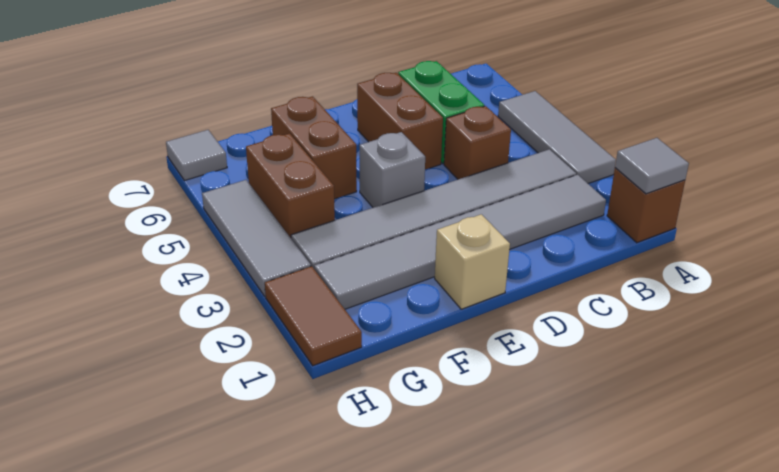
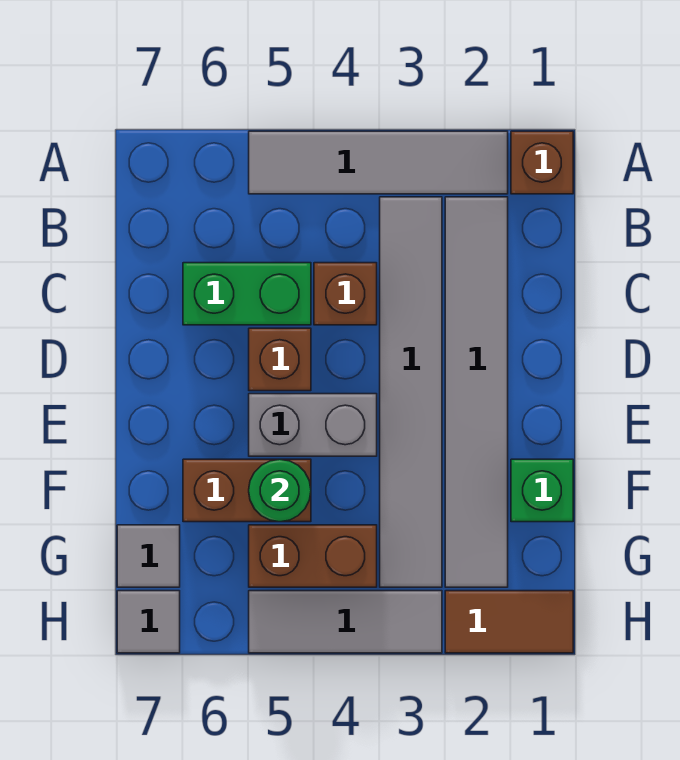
grey tile A1 level 2 -> grey tile G7 level 1
grey tile A3:A5 level 1 -> grey tile A2:A5 level 1
brown brick D5:D6 level 1 -> brown brick D5 level 1
tan brick E1 level 1 -> none
grey brick E4 level 1 -> grey brick E4:E5 level 1
none -> green brick F1 level 1
none -> green round brick F5 level 2

